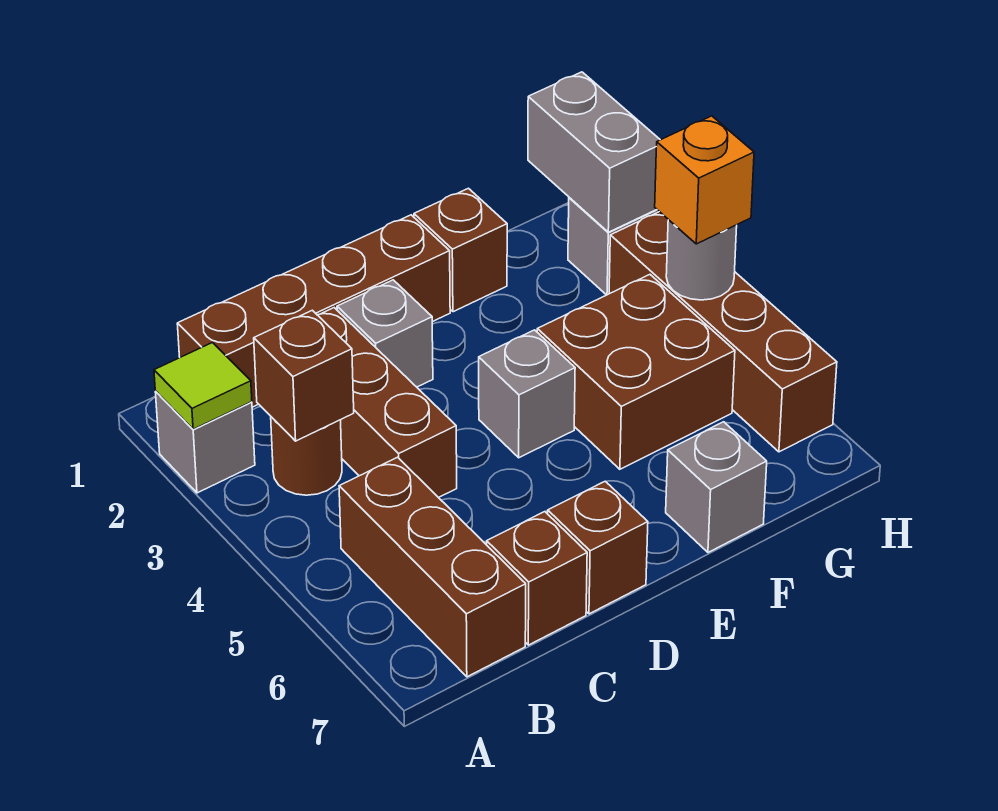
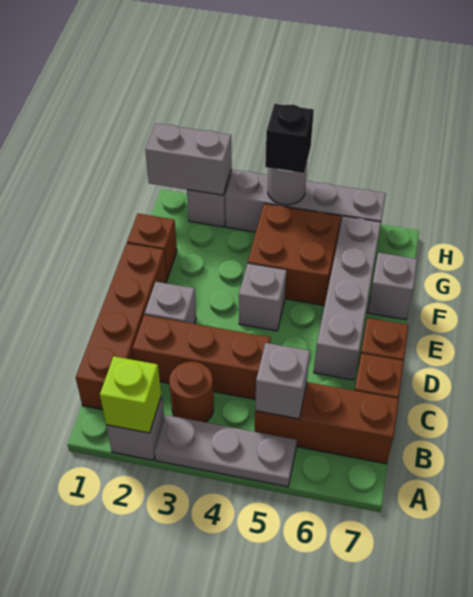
lime tile A2 level 2 -> lime brick A2 level 2
none -> grey plate A3:A5 level 1
brown brick B3 level 2 -> none
none -> grey brick B5 level 2
none -> grey brick D6:G6 level 1
brown brick H3:H6 level 1 -> grey brick H3:H6 level 1
orange brick H4 level 3 -> black brick H4 level 3

